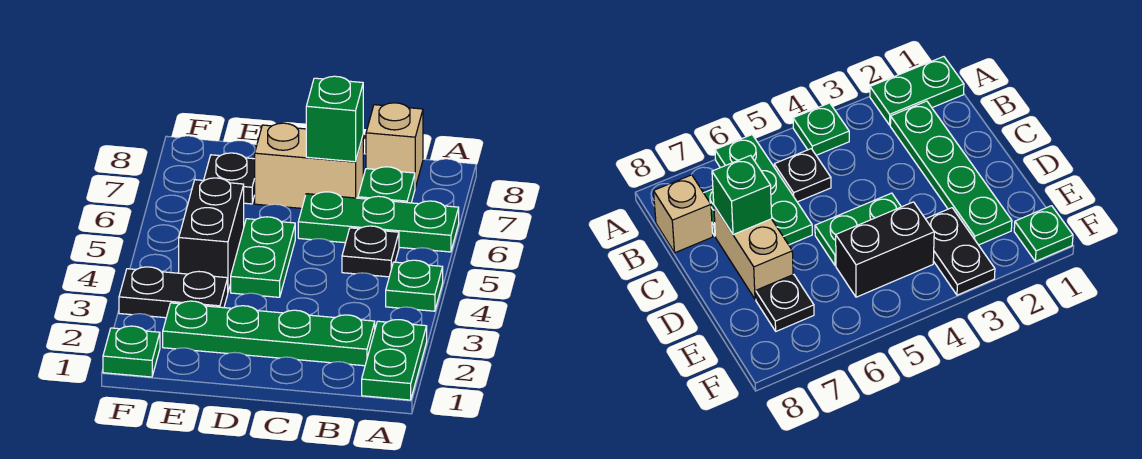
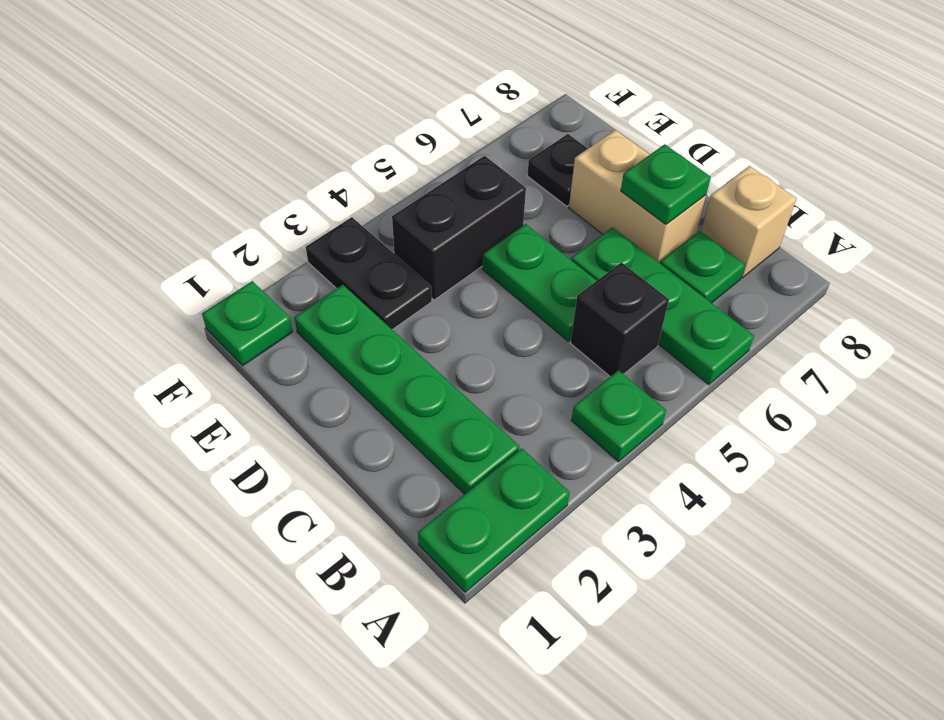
black plate B5 level 1 -> black brick B5 level 1
green brick C7 level 2 -> green plate C7 level 2
green plate D4:D5 level 1 -> green plate C5:D5 level 1

